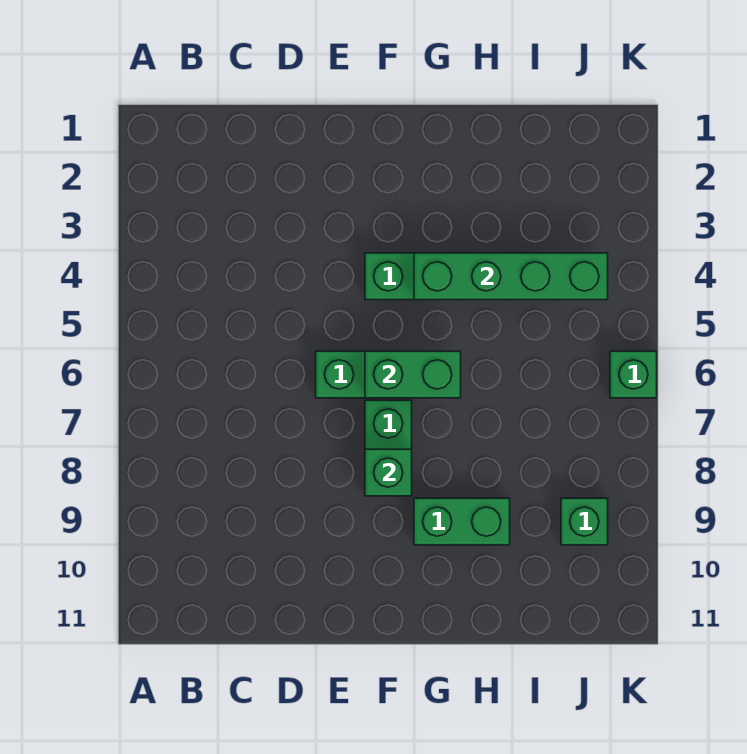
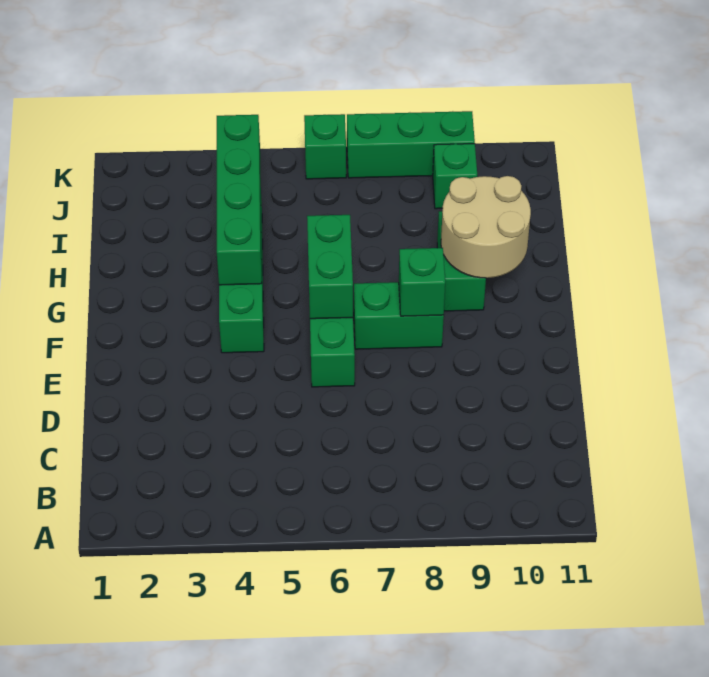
none -> tan round brick G9:H10 level 2
none -> green brick K7:K9 level 1

